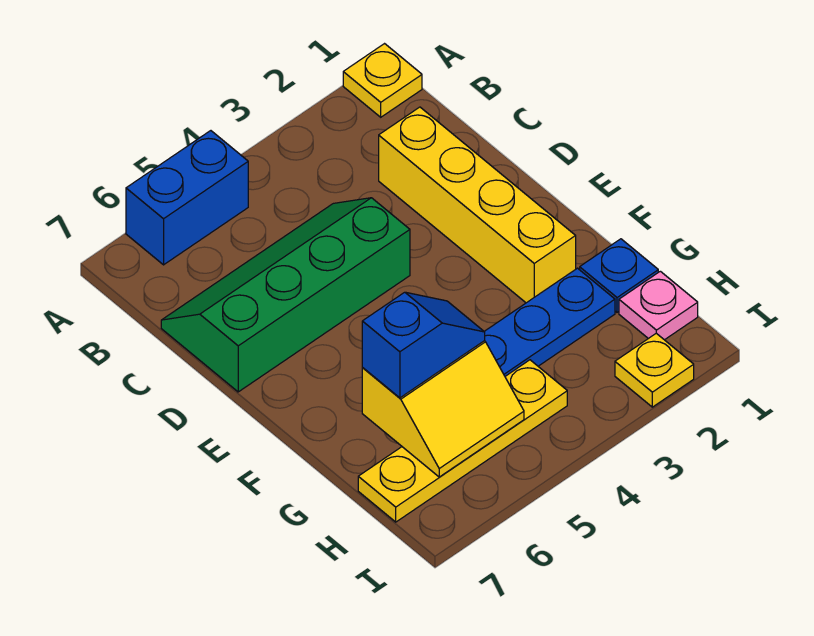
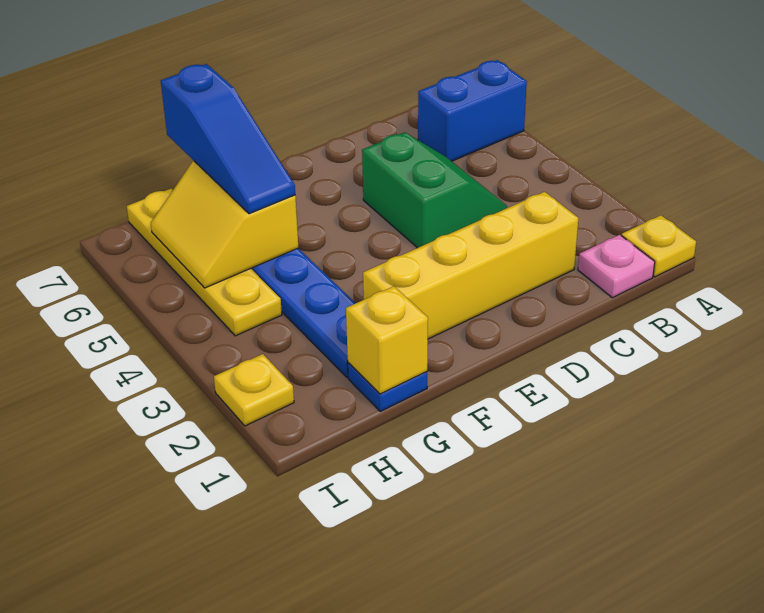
blue brick A5:A6 level 1 -> blue brick A6:B6 level 1
green slope C4:D7 level 1 top D -> green slope C4:D5 level 1 top D
none -> yellow brick G1 level 2
blue slope G5:G6 level 3 top 6 -> blue slope G5:G7 level 3 top 7
pink plate H1 level 1 -> pink plate B1 level 1

